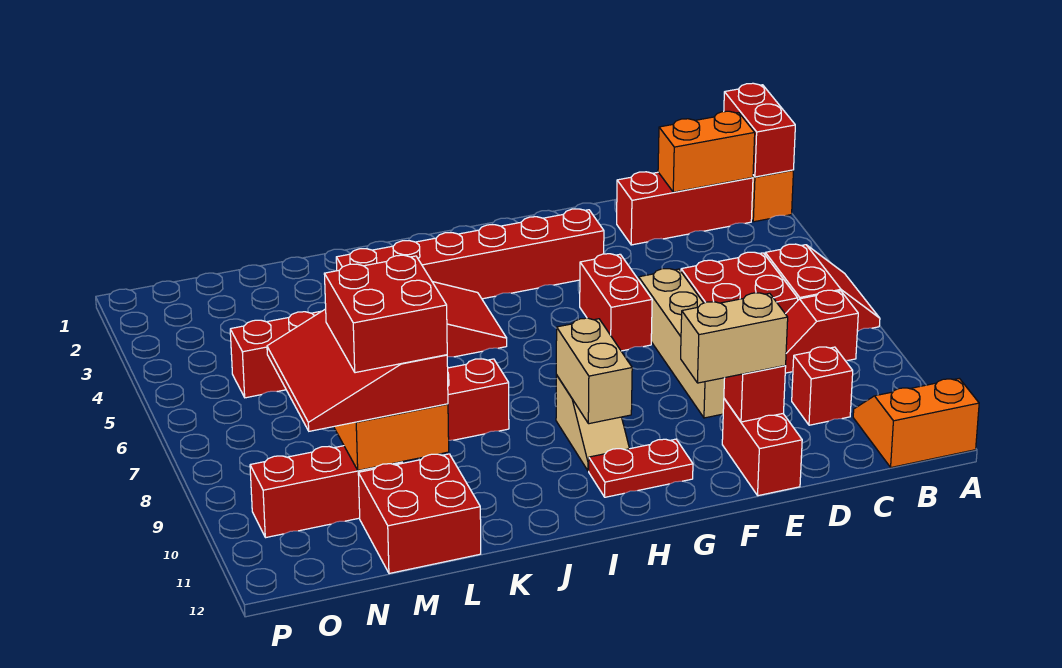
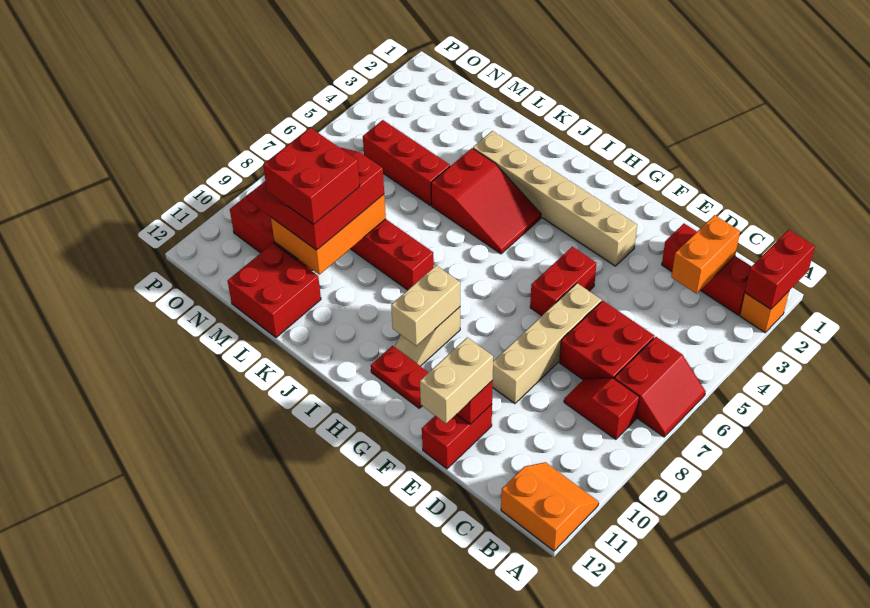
orange brick B2:C2 level 2 -> orange brick C2:C3 level 2
red brick C10 level 1 -> none
tan brick E11:F11 level 3 -> tan brick E11:E12 level 3
red brick F3:K3 level 1 -> tan brick F3:K3 level 1

